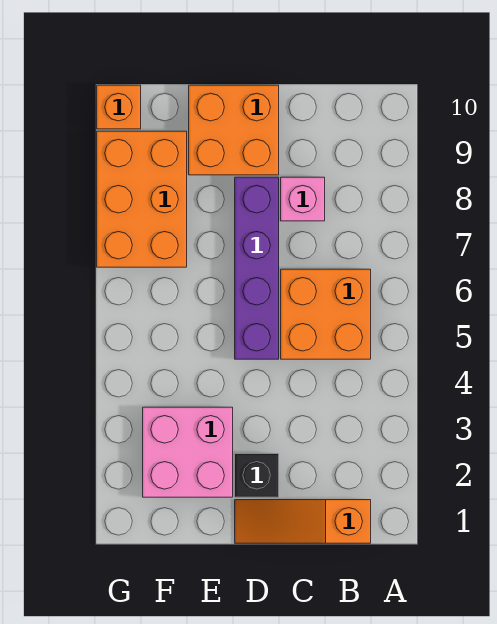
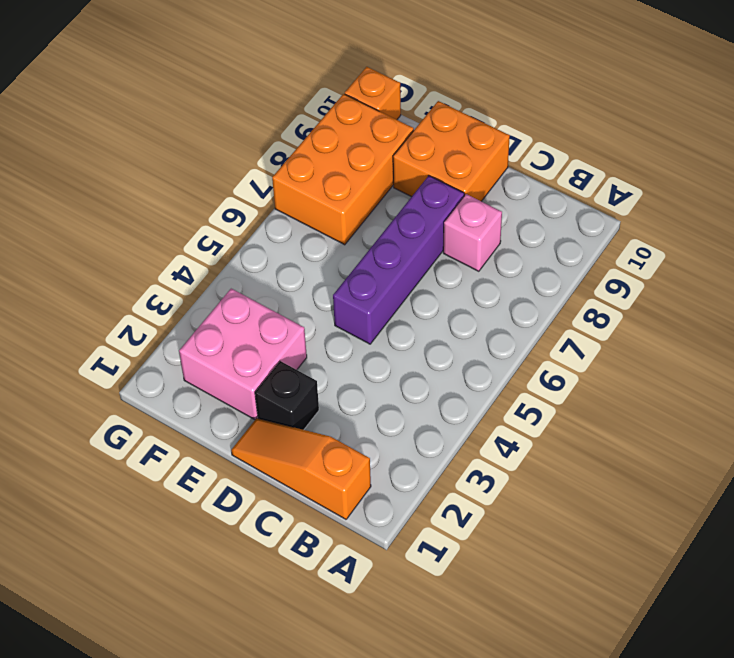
orange brick B5:C6 level 1 -> none

